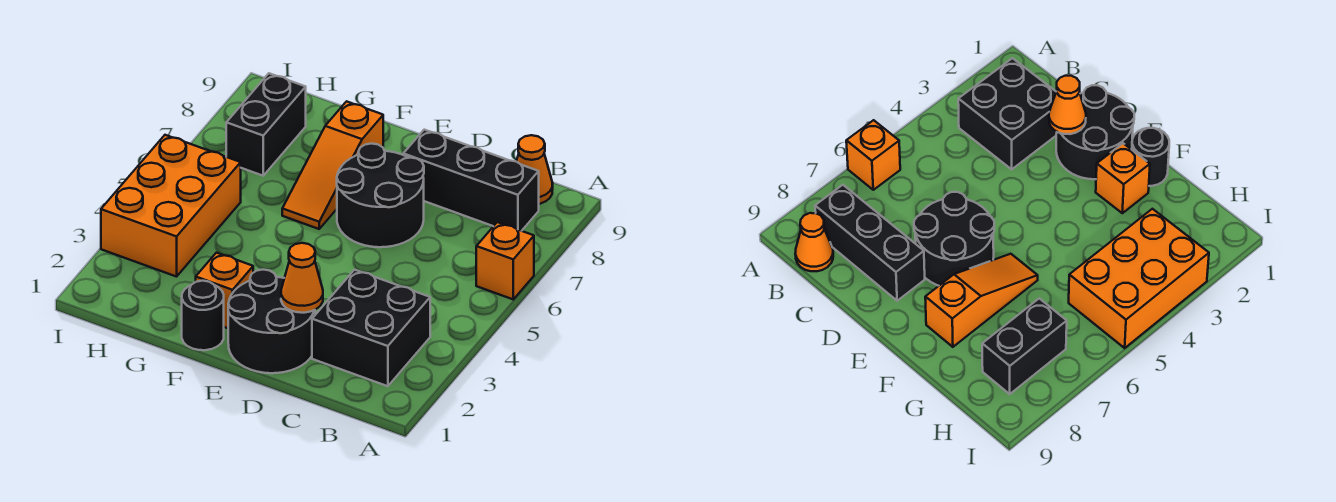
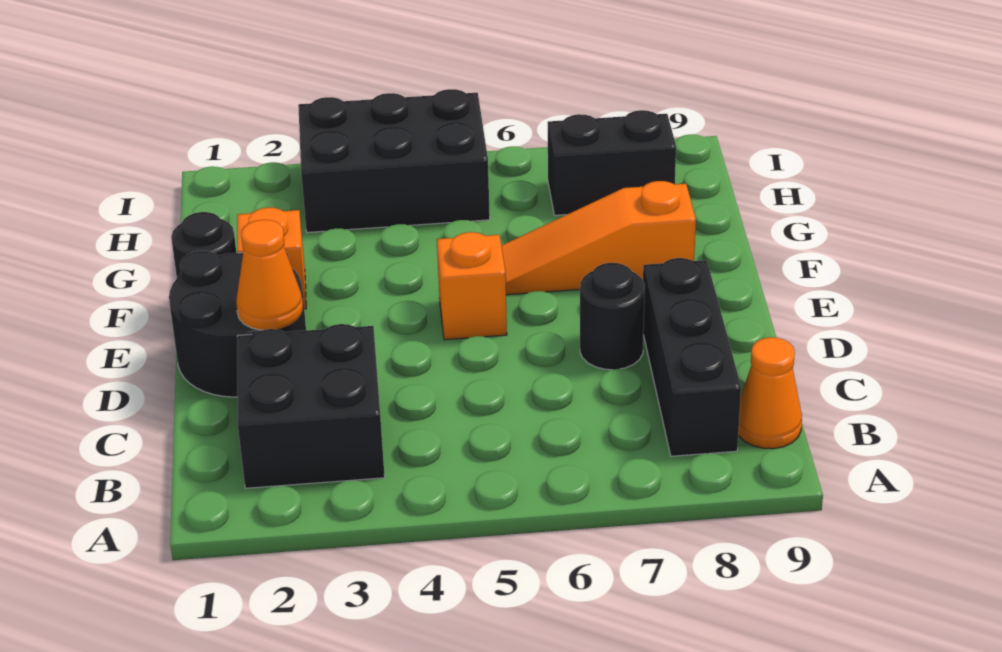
orange brick A6 level 1 -> orange brick E5 level 1
black round brick D6:E7 level 1 -> black round brick D7 level 1
orange brick H3:I5 level 1 -> black brick H3:I5 level 1

